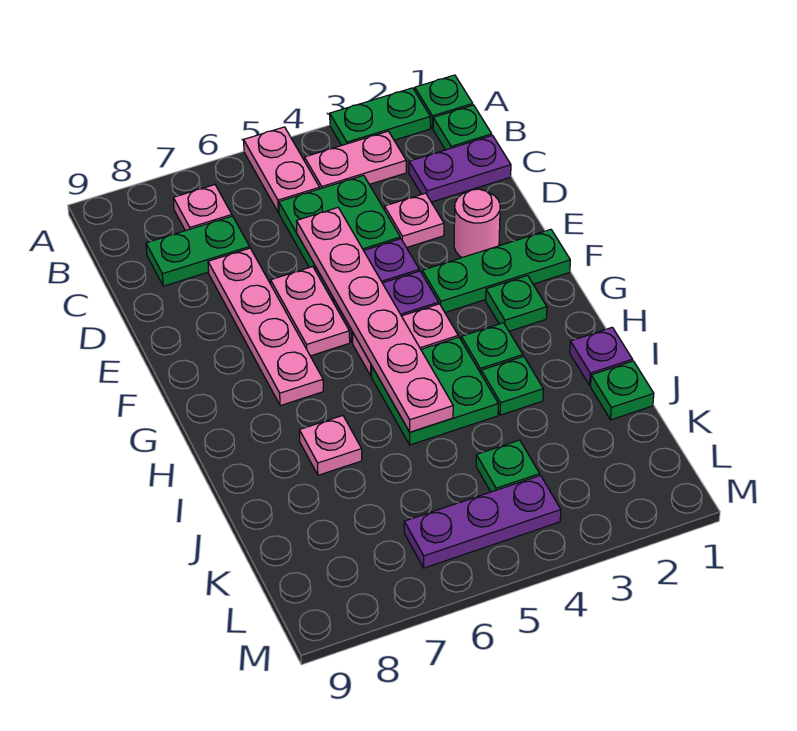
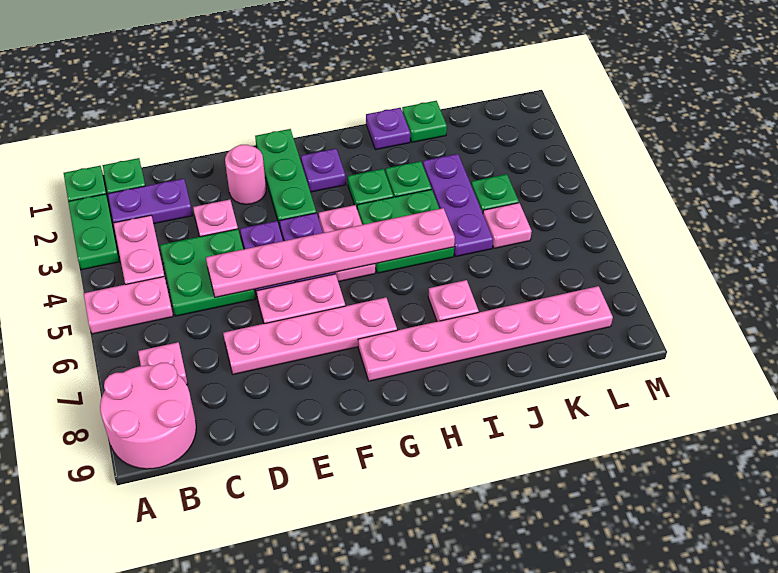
none -> pink round brick A8:B9 level 1
purple plate C1:C2 level 1 -> purple plate B2:C2 level 1
green plate C7:C8 level 1 -> none
green plate G2 level 1 -> purple plate G2 level 1
none -> pink plate G8:L8 level 1
none -> pink plate K5 level 1
purple plate L4:L6 level 1 -> purple plate J3:J5 level 1

